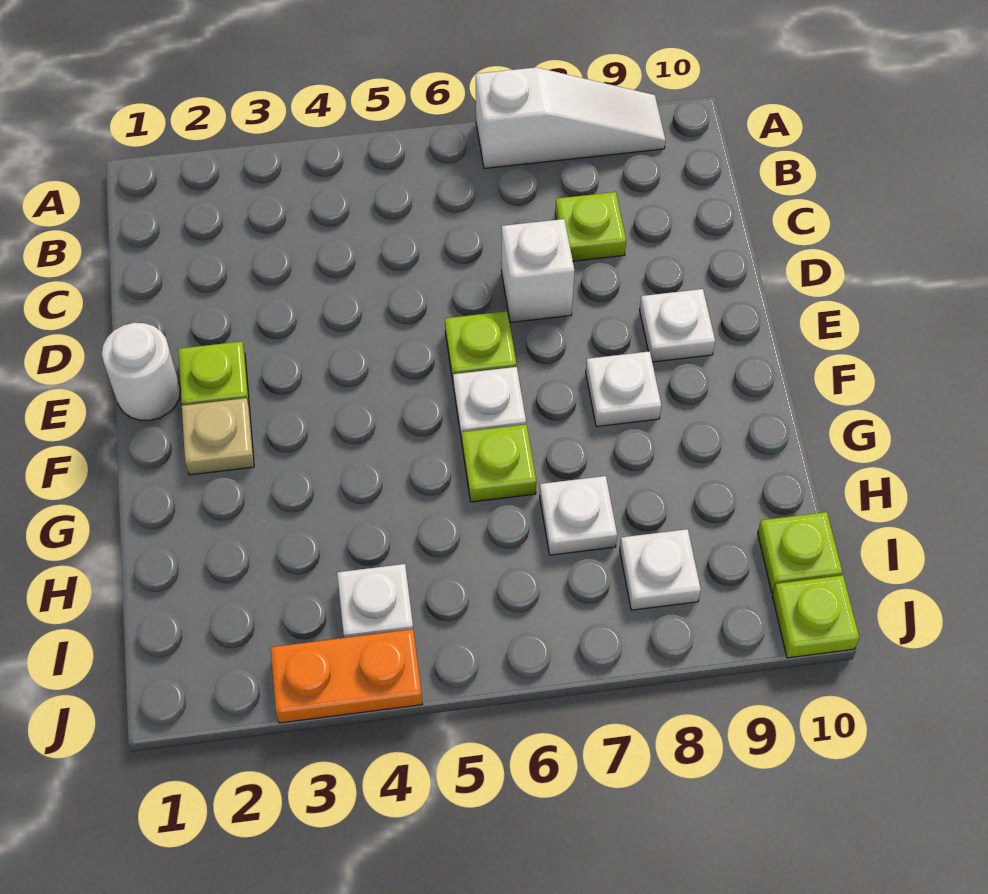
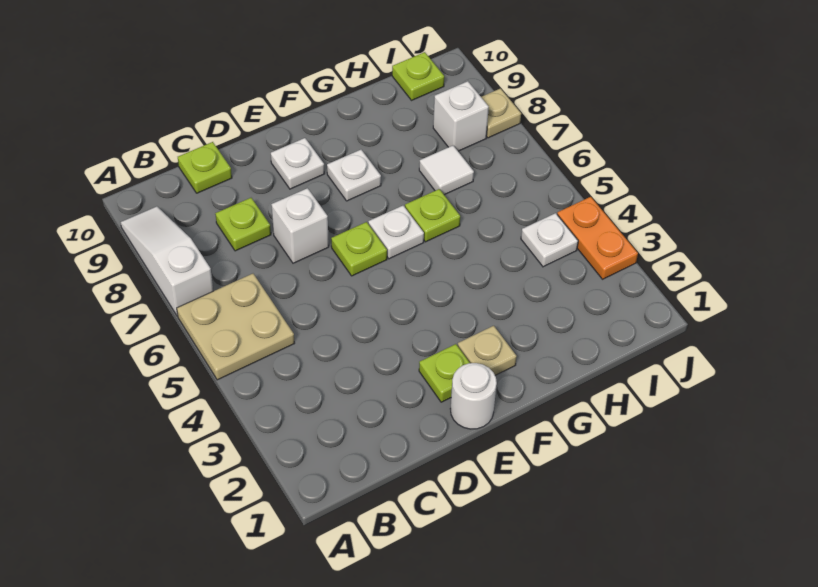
none -> tan plate A5:B6 level 1
white plate H7 level 1 -> white tile H7 level 1
white plate I8 level 1 -> white brick I8 level 1
none -> tan plate J8 level 1
lime plate J10 level 1 -> lime plate C10 level 1

